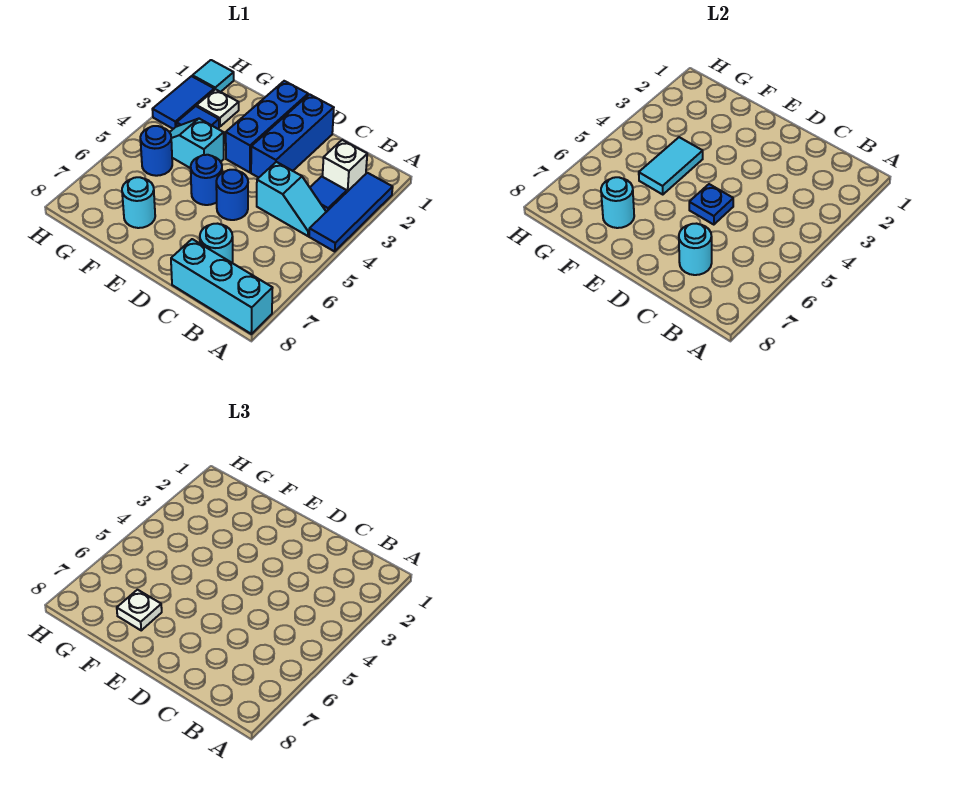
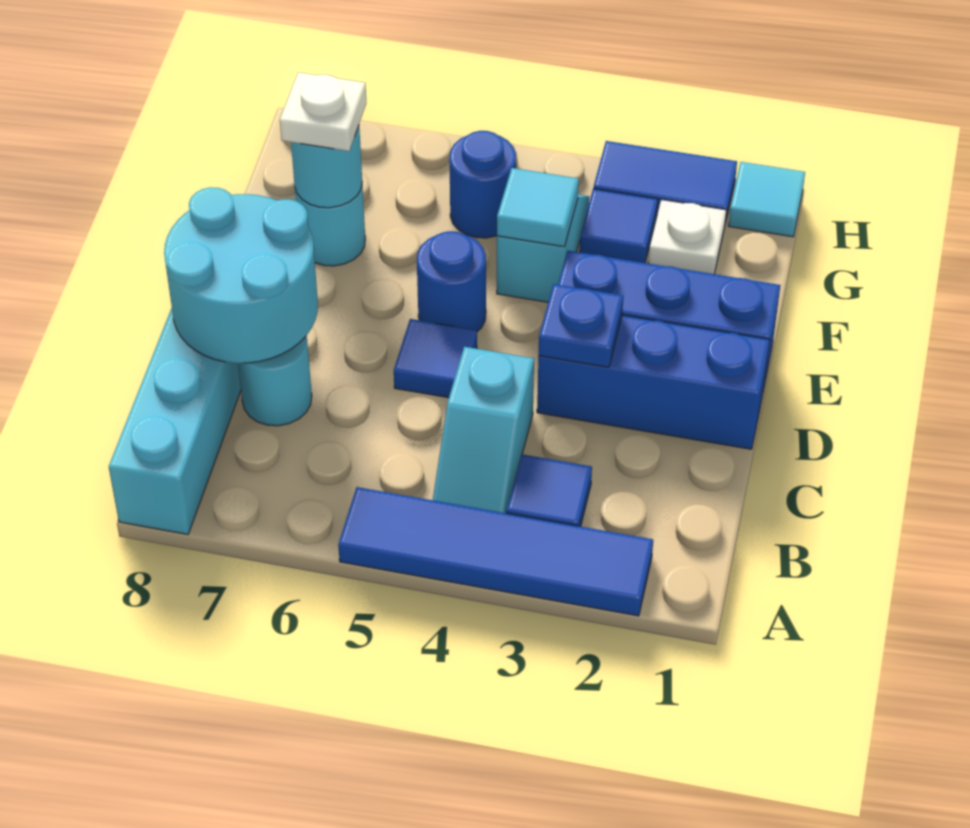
blue tile A2:A4 level 1 -> blue tile A2:A5 level 1
white brick B2 level 1 -> none
cyan round brick C7 level 2 -> cyan round brick C7:D8 level 2
blue round brick D5 level 1 -> blue tile D5 level 1
blue plate D5 level 2 -> blue plate D3 level 2
cyan tile F4:F5 level 2 -> cyan tile F4 level 2

